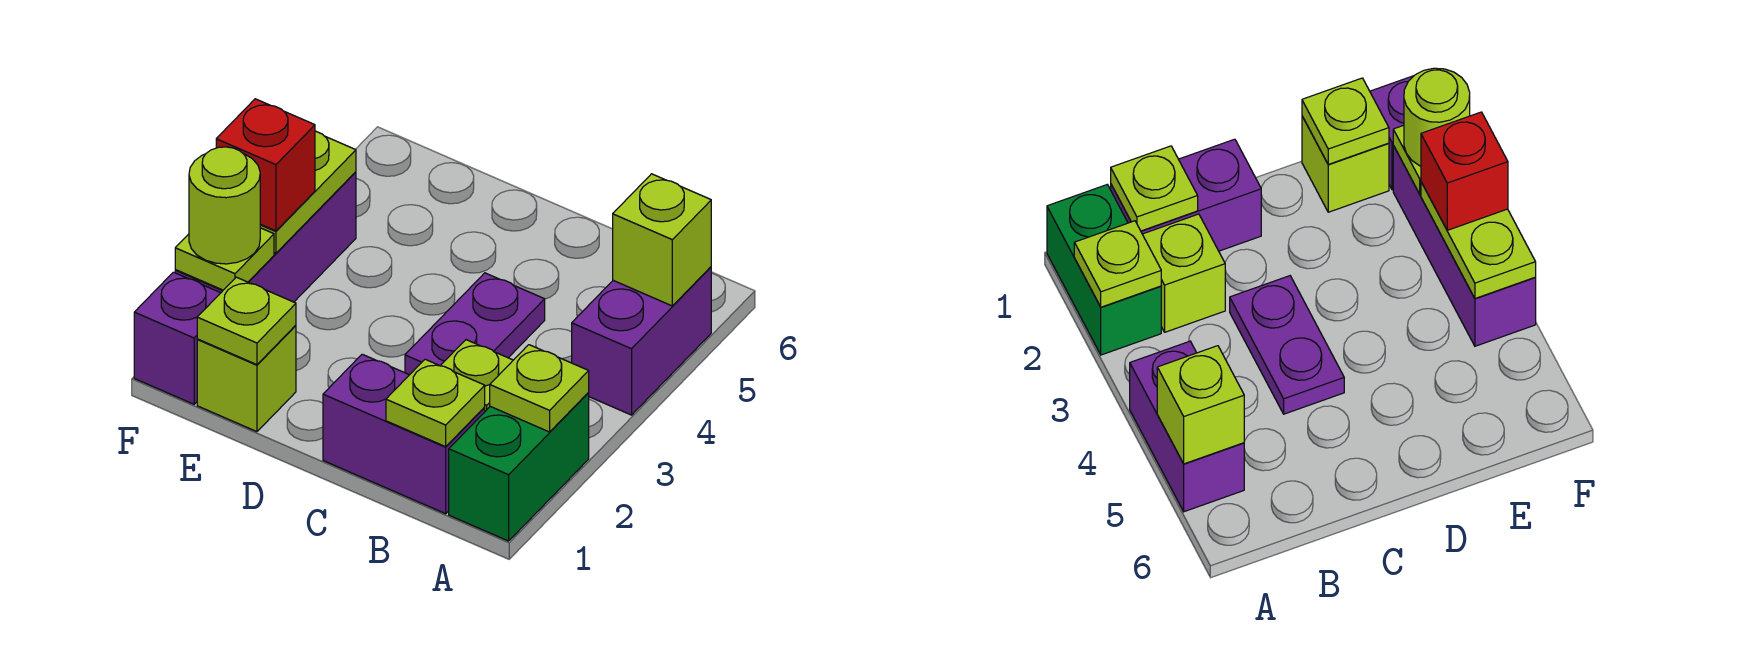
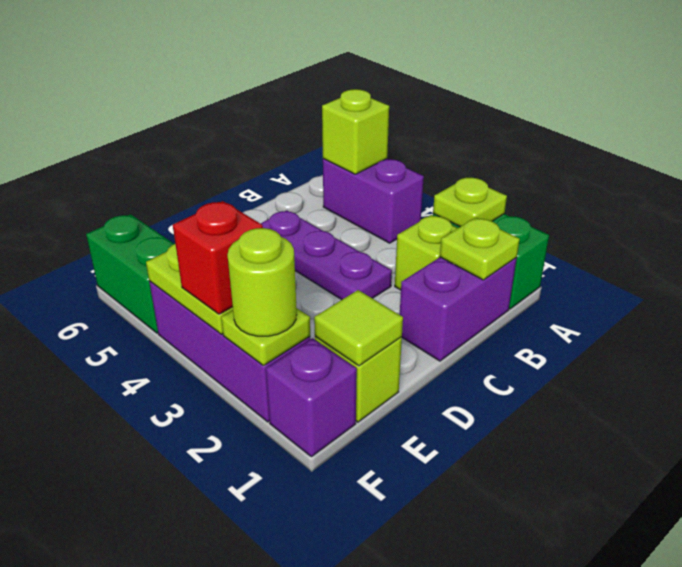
purple plate C3:C4 level 1 -> purple plate C3:C5 level 1
lime plate E1 level 2 -> lime tile E1 level 2
none -> green brick F5:F6 level 1

